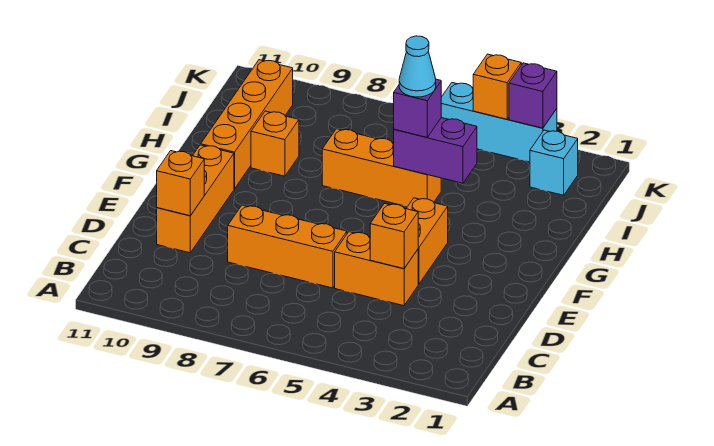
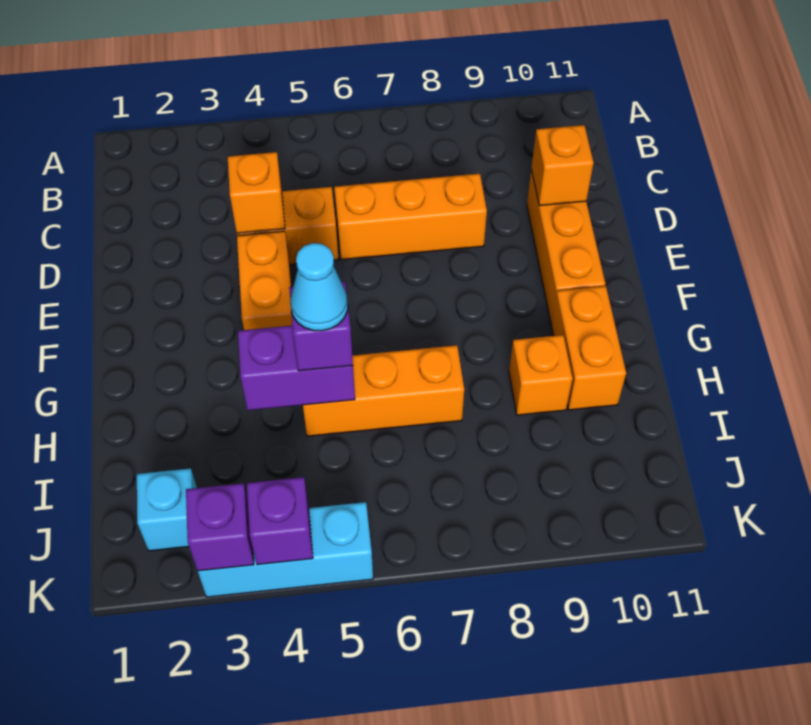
orange brick G10:J10 level 1 -> orange brick G10:H10 level 1
orange brick K4 level 2 -> purple brick K4 level 2

